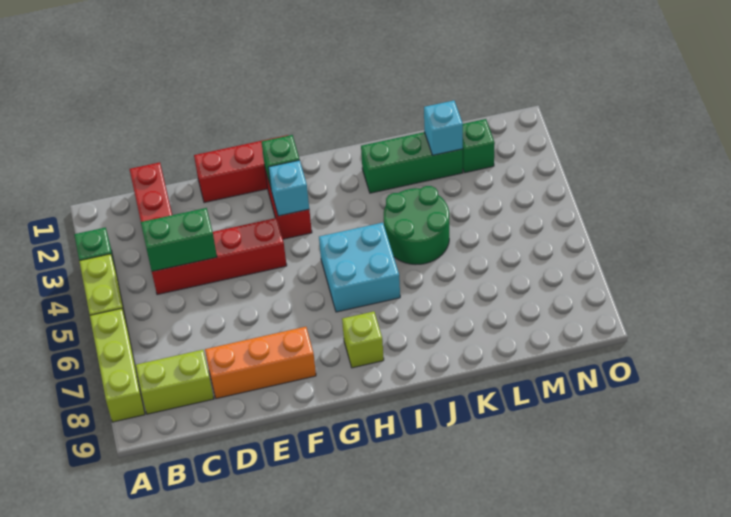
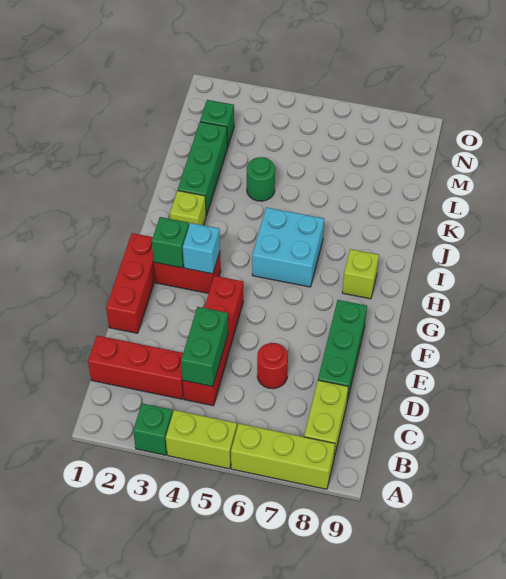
none -> red round brick D6 level 1
orange brick D8:F8 level 1 -> green brick D8:F8 level 1
none -> lime brick I2 level 1
green round brick J4:K5 level 1 -> green round brick K4 level 1
cyan brick L2 level 2 -> none

